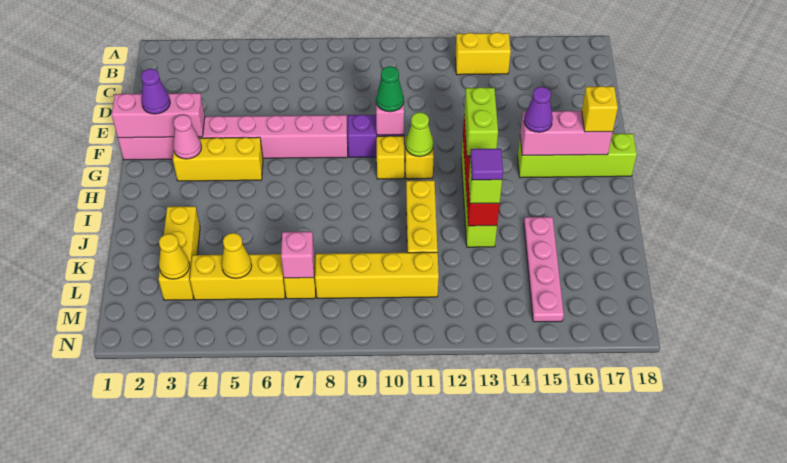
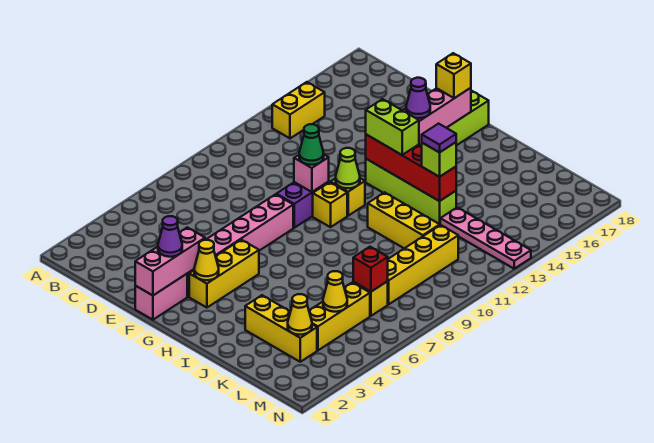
pink cone G3 level 2 -> yellow cone G3 level 2
pink plate J15:M15 level 1 -> pink plate K13:N13 level 1
pink brick L7 level 2 -> red brick L7 level 2

